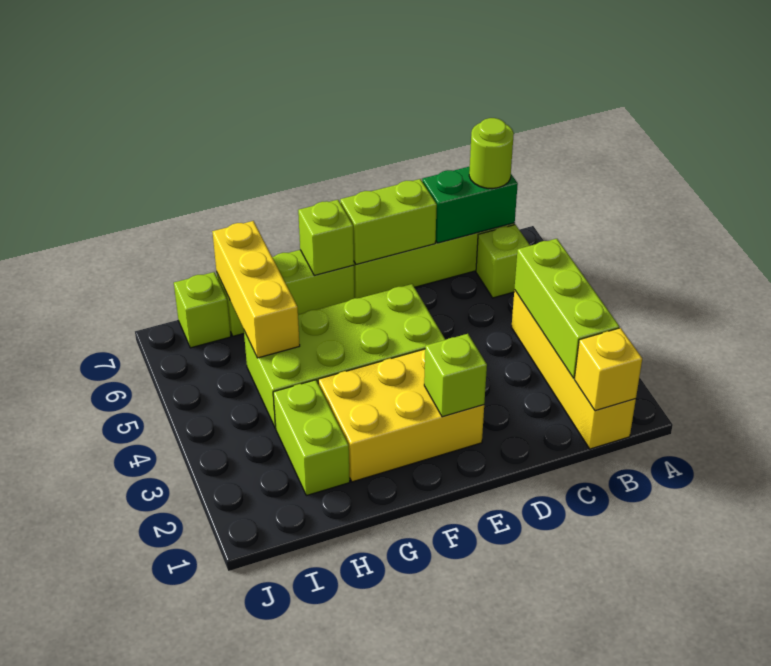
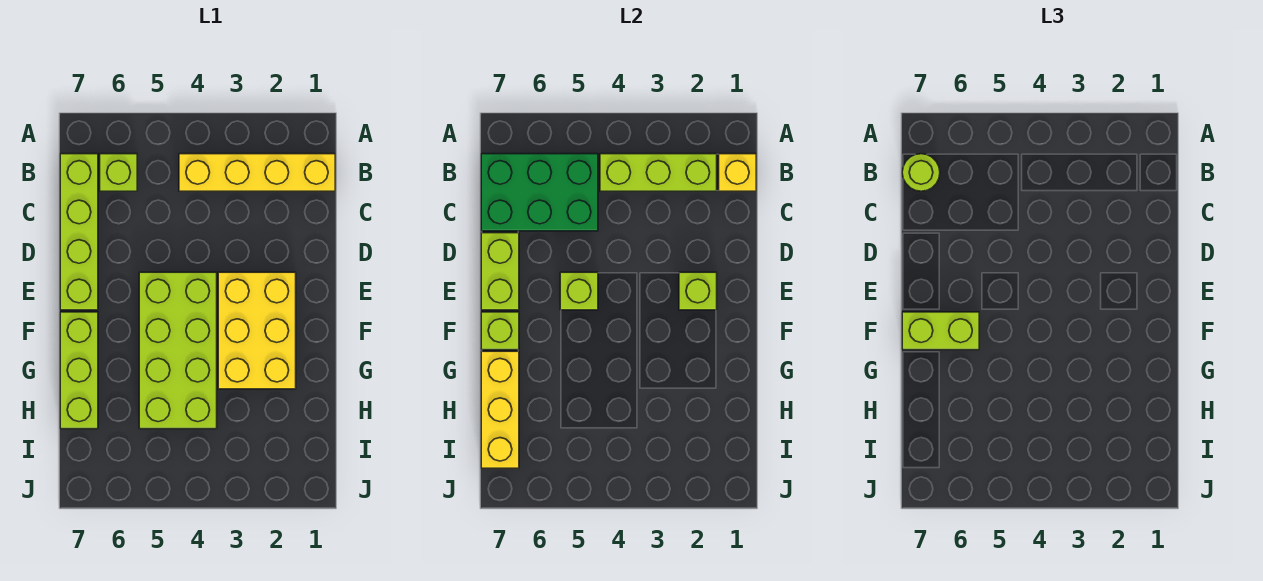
green brick B7:C7 level 2 -> green brick B5:C7 level 2
lime brick H2:H3 level 1 -> lime brick F6:F7 level 3
yellow brick H5:H7 level 2 -> yellow brick G7:I7 level 2
lime brick I7 level 1 -> lime brick E5 level 2

